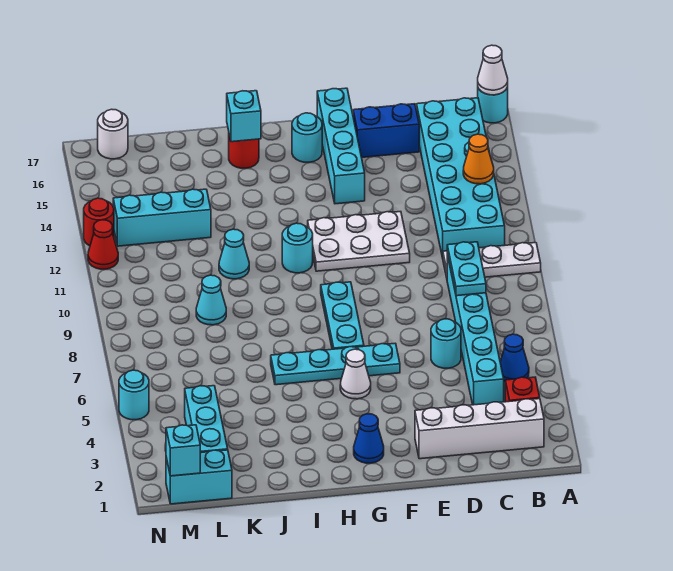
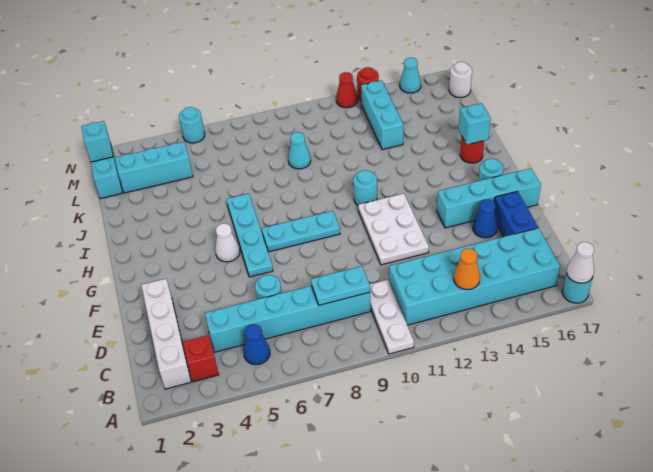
blue cone G2 level 1 -> blue cone E15 level 1
cyan cone J11 level 1 -> cyan cone N15 level 1

